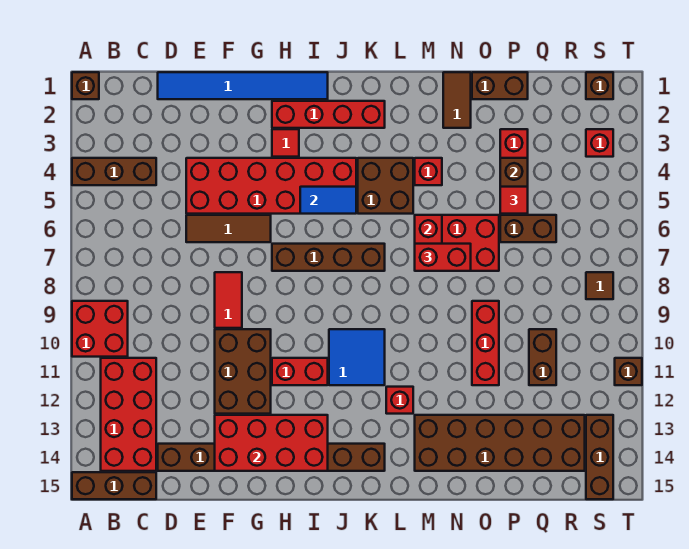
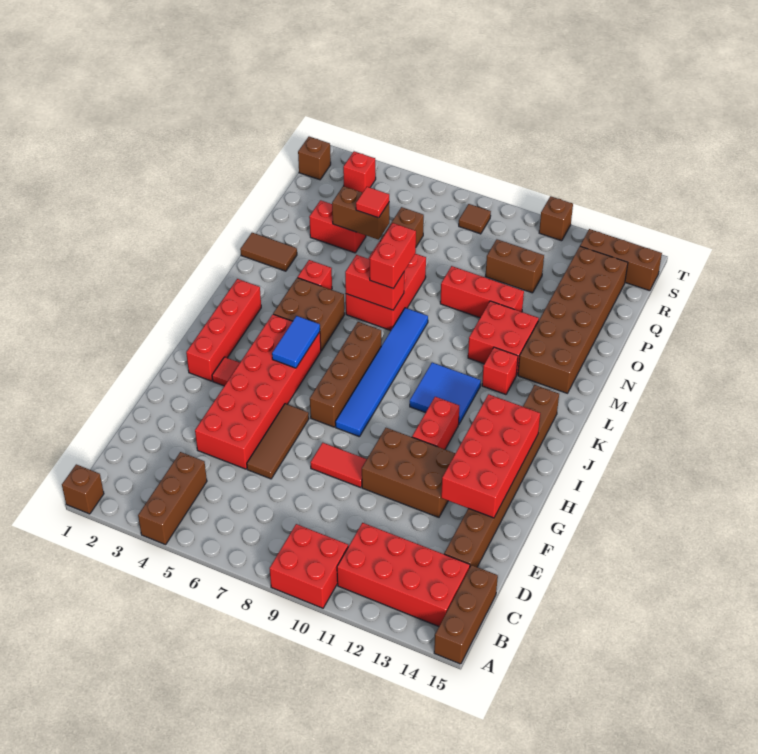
blue tile D1:I1 level 1 -> blue tile H8:M8 level 1
none -> red brick M11:N12 level 1
brown brick O1:P1 level 1 -> none

